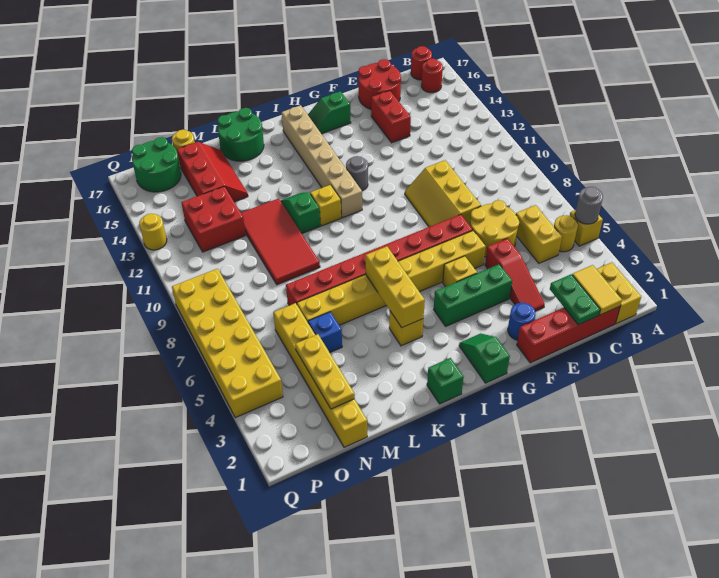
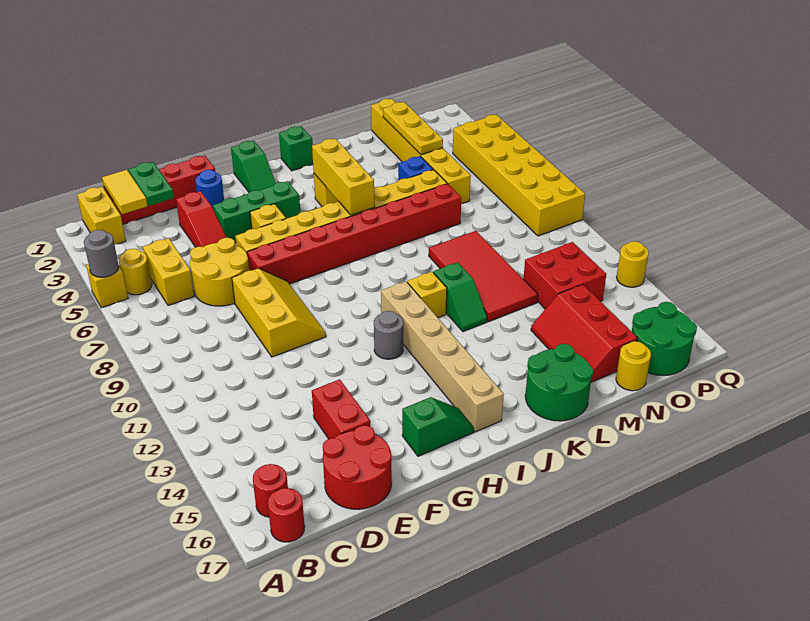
red slope E3:E5 level 1 top 5 -> red slope E3:E5 level 1 top 3

